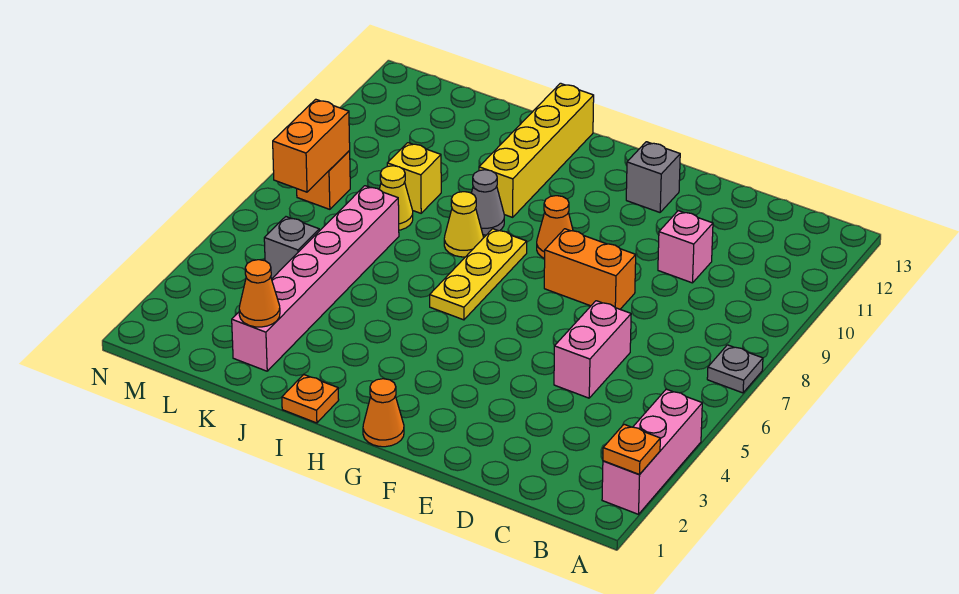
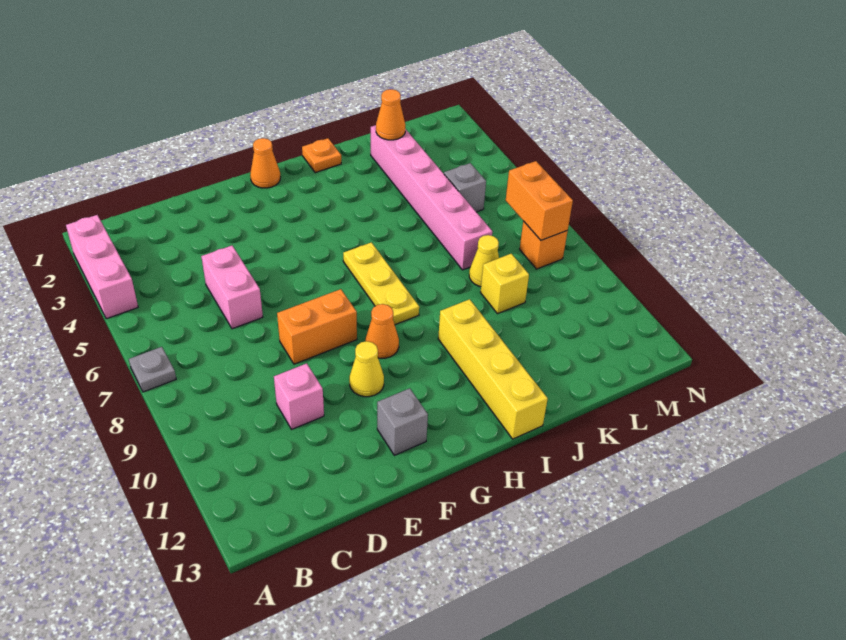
orange plate A2 level 2 -> none
yellow cone I8 level 1 -> yellow cone F10 level 1
grey cone I9 level 1 -> none

